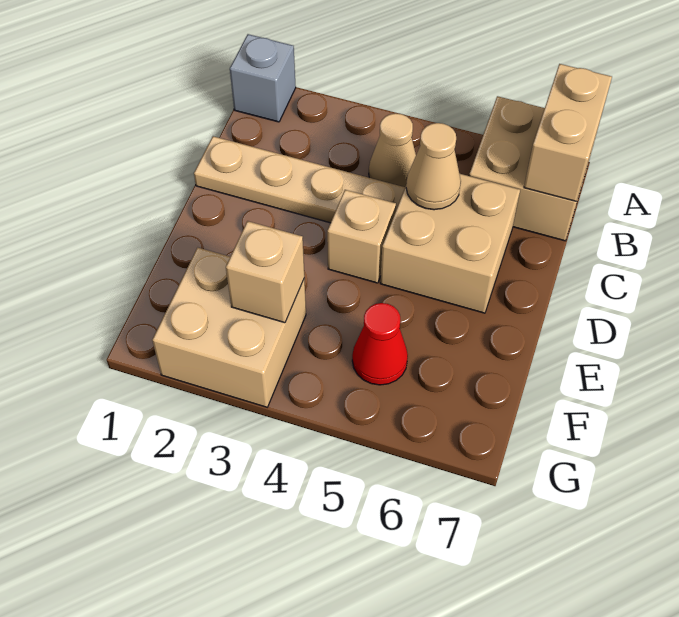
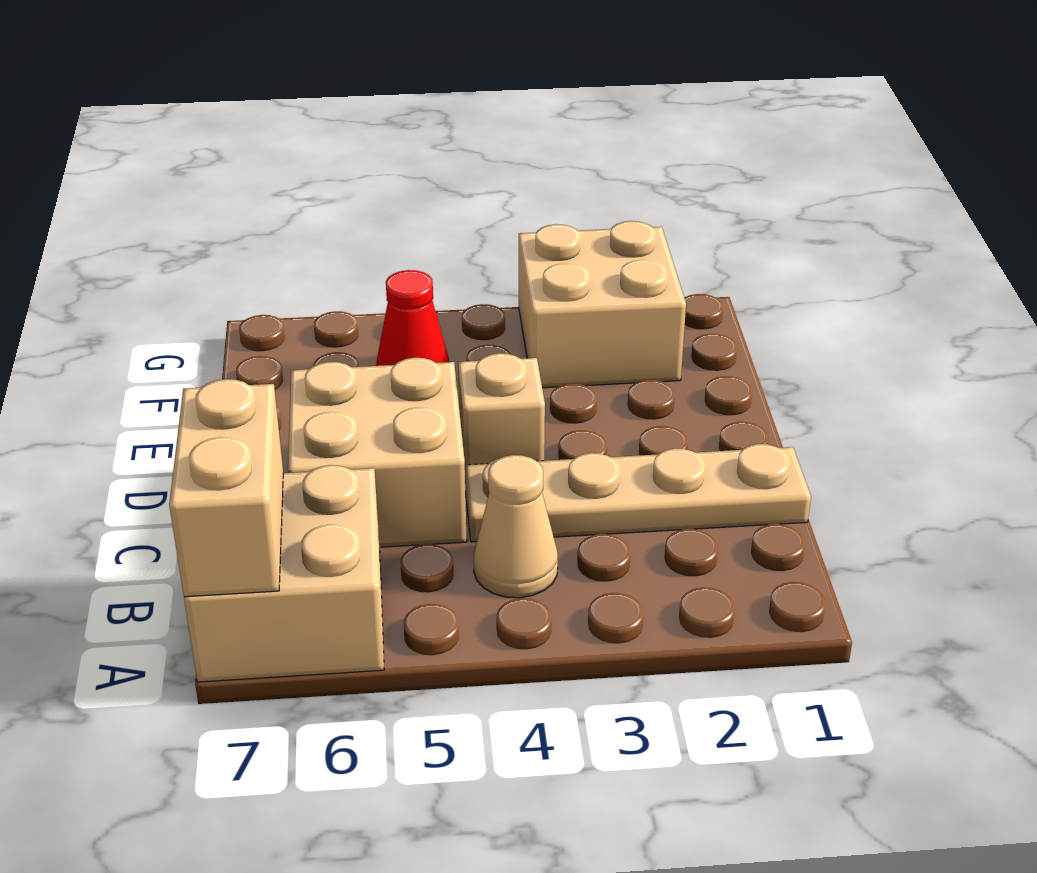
grey brick A1 level 1 -> none
tan cone C5 level 2 -> none
tan brick F3 level 2 -> none

